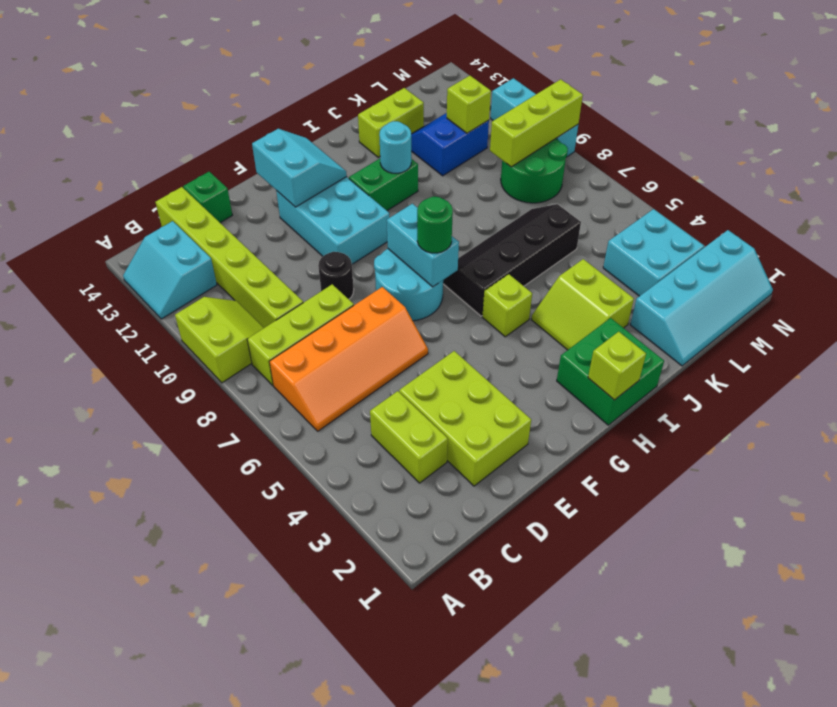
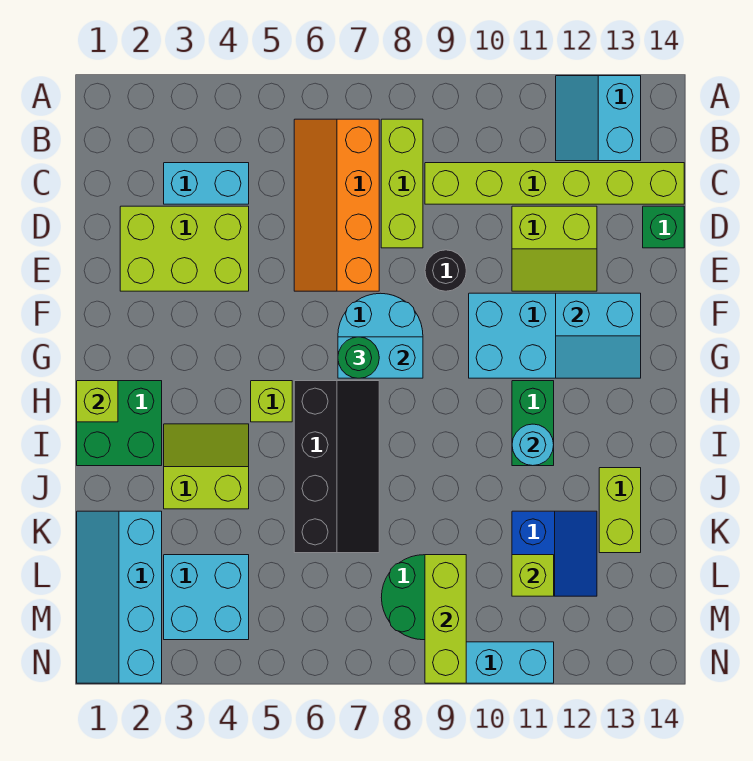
lime slope A9:B10 level 1 top A -> lime slope D11:E12 level 1 top D
cyan slope A12:B13 level 1 top B -> cyan slope A12:B13 level 1 top 13
lime brick C3:C4 level 1 -> cyan brick C3:C4 level 1

